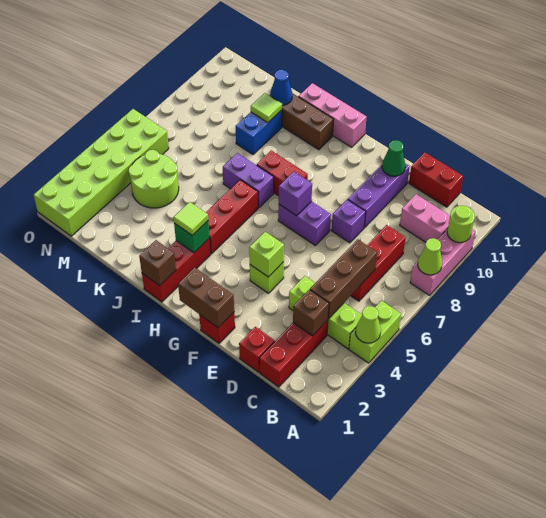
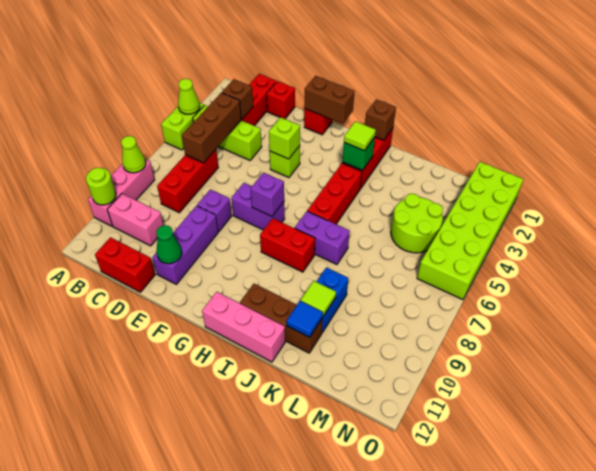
blue cone K11 level 2 -> blue tile K11 level 2

